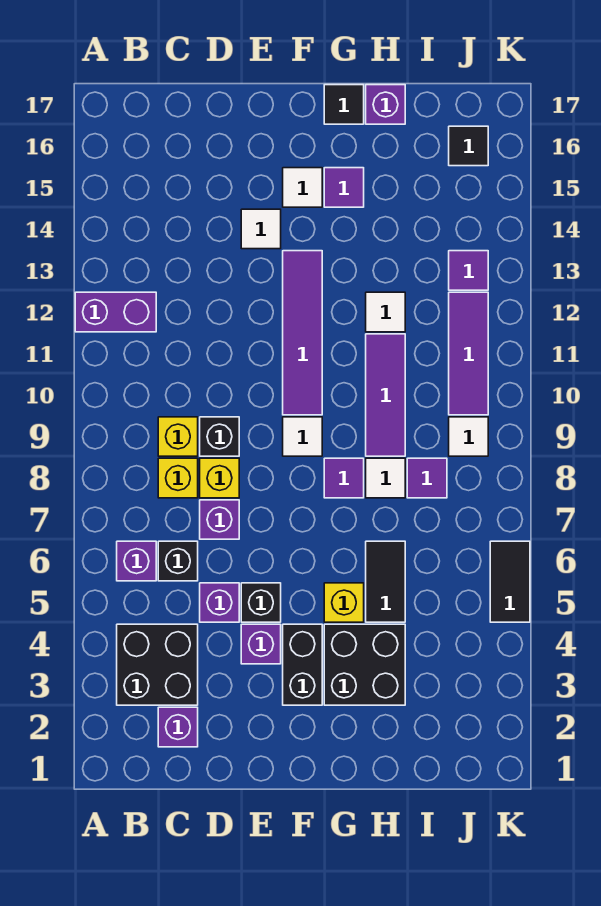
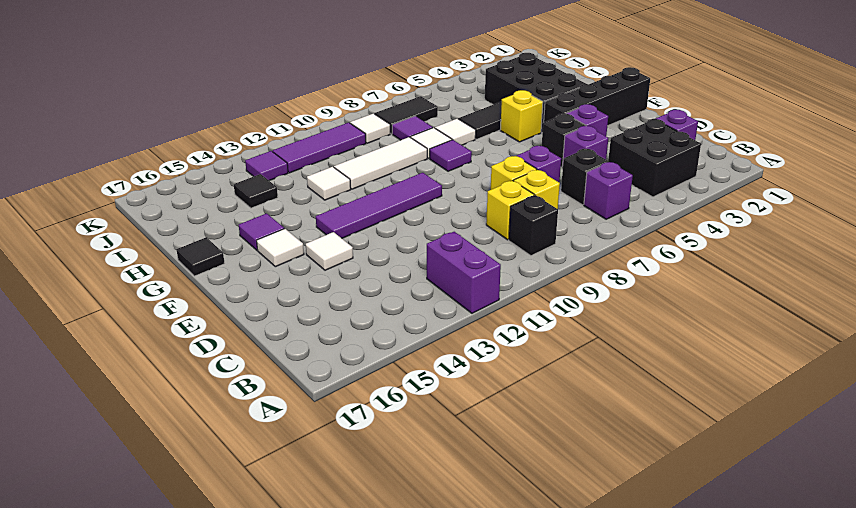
black brick D9 level 1 -> black brick B9 level 1
black brick F3:F4 level 1 -> black brick F1:F4 level 1
white tile F9 level 1 -> white tile H7 level 1
black brick G3:H4 level 1 -> black brick G3:I4 level 1
purple tile H9:H11 level 1 -> white tile H9:H11 level 1
purple brick H17 level 1 -> none
black tile J16 level 1 -> black tile I14 level 1
black tile K5:K6 level 1 -> black tile J7:J8 level 1

